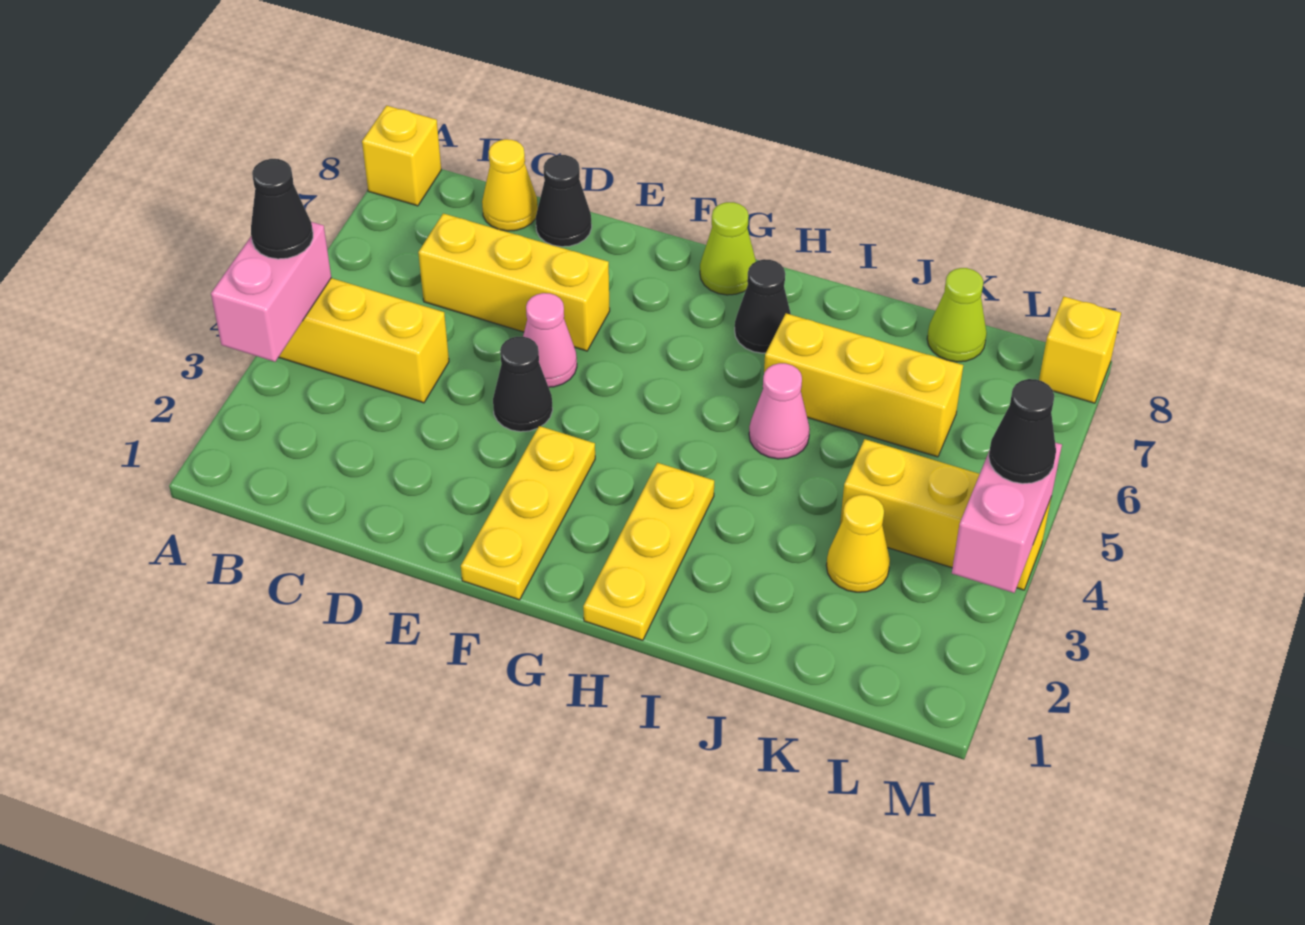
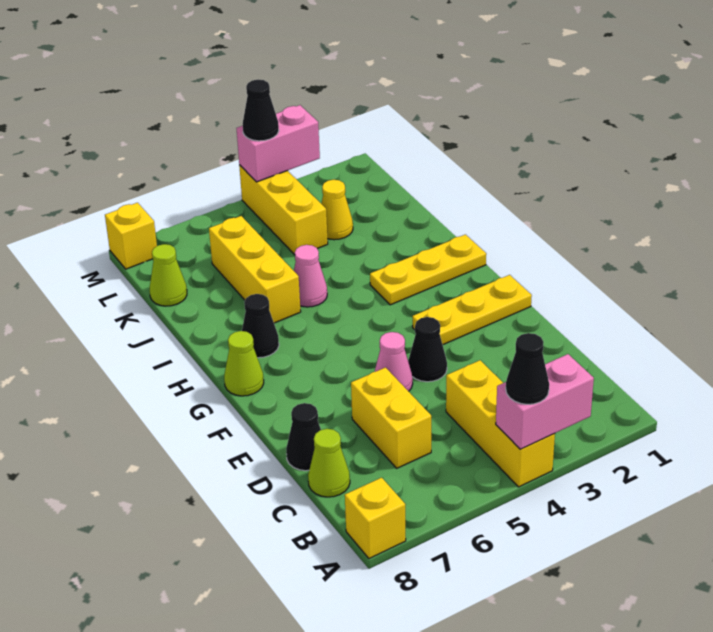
yellow brick C6:E6 level 1 -> yellow brick C6:D6 level 1
yellow cone C8 level 1 -> lime cone C8 level 1

